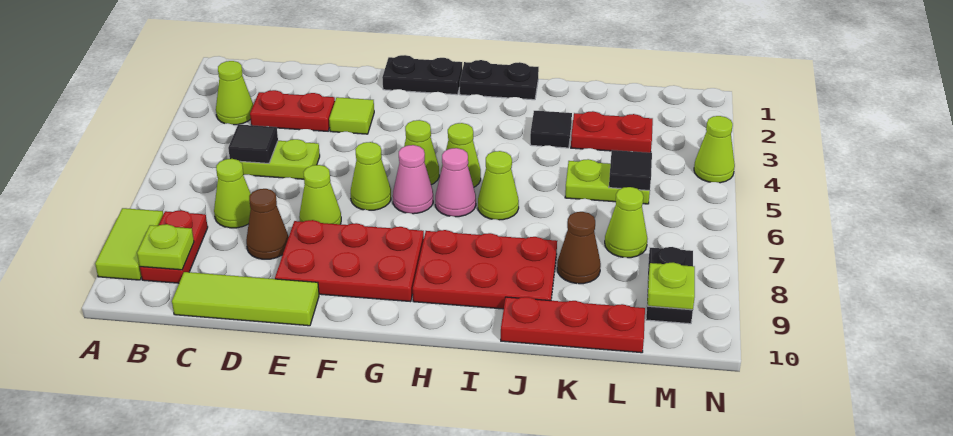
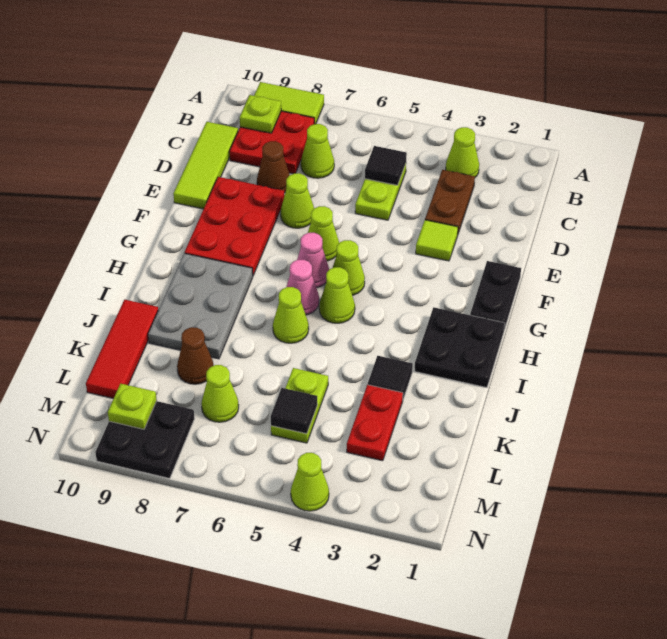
red plate B8:B9 level 1 -> red plate B8:C9 level 1
red plate C3:D3 level 1 -> brown plate C3:D3 level 1
black plate H1:I1 level 1 -> black plate H1:I2 level 1
red plate H8:J9 level 1 -> grey plate H8:J9 level 1
red plate J10:L10 level 1 -> red tile J10:L10 level 1
black plate M8:M9 level 1 -> black plate M8:N9 level 1

